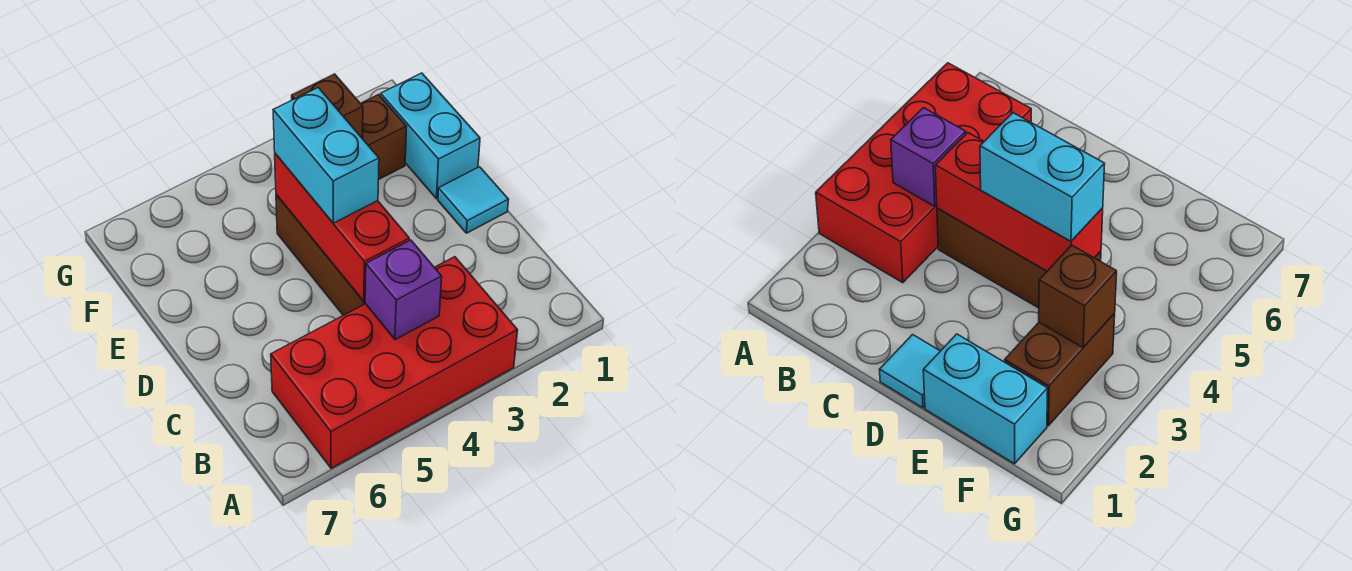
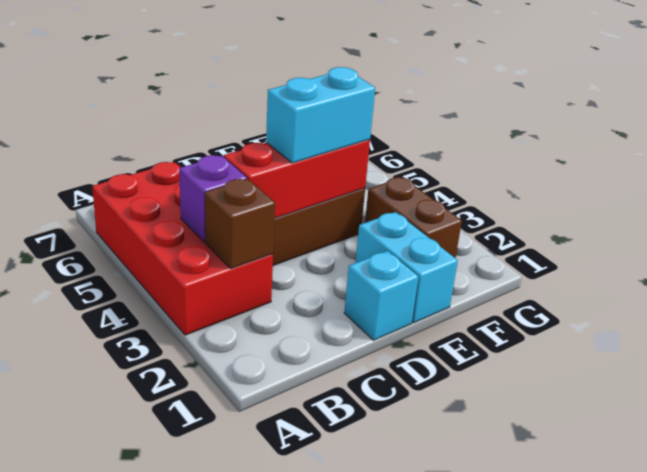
cyan tile D1 level 1 -> cyan brick D1 level 1
cyan brick E1:F1 level 1 -> cyan brick E1:E2 level 1
brown brick F3 level 2 -> brown brick B3 level 2

